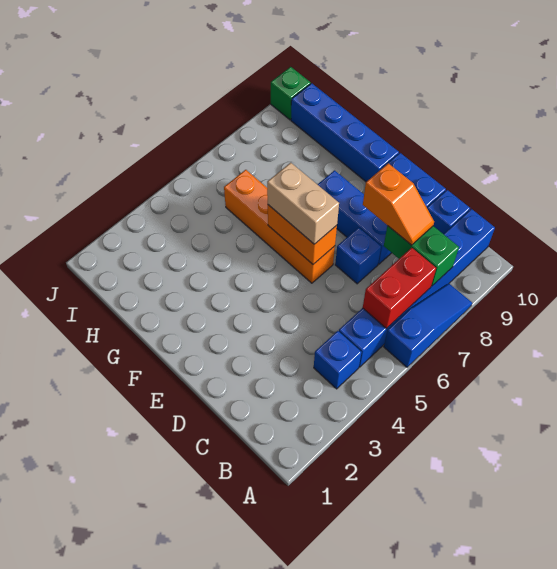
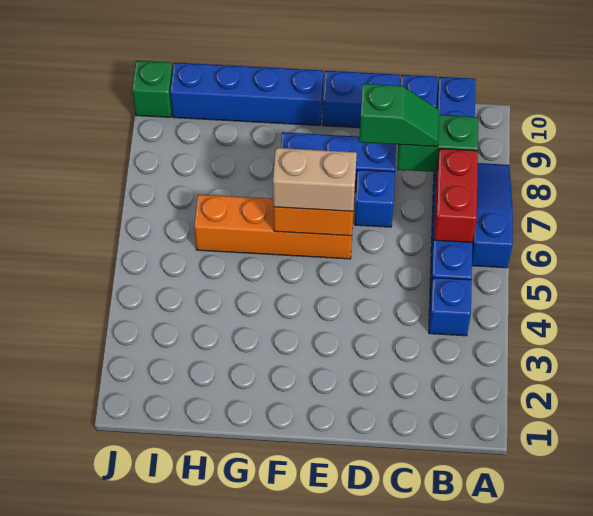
orange slope C8:D8 level 3 top D -> green slope C8:D8 level 3 top D

